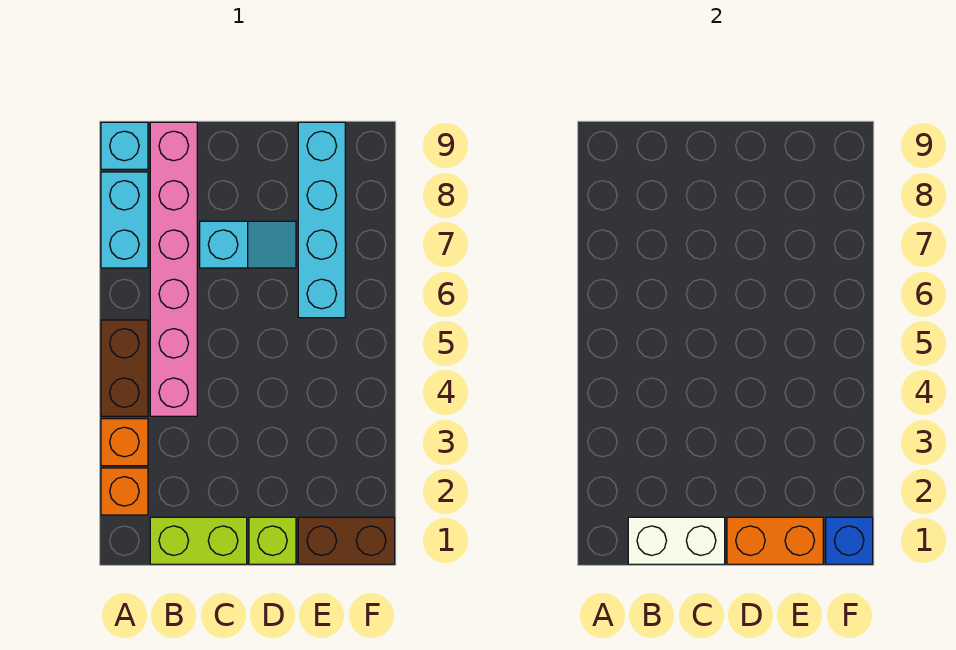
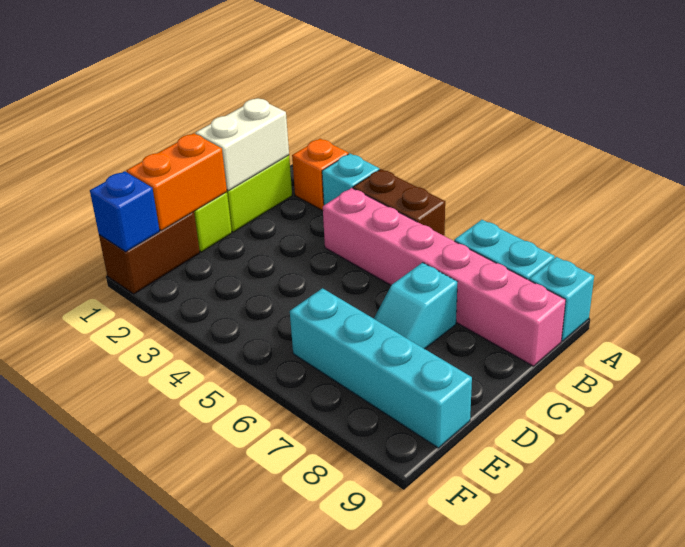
orange brick A3 level 1 -> cyan brick A3 level 1

